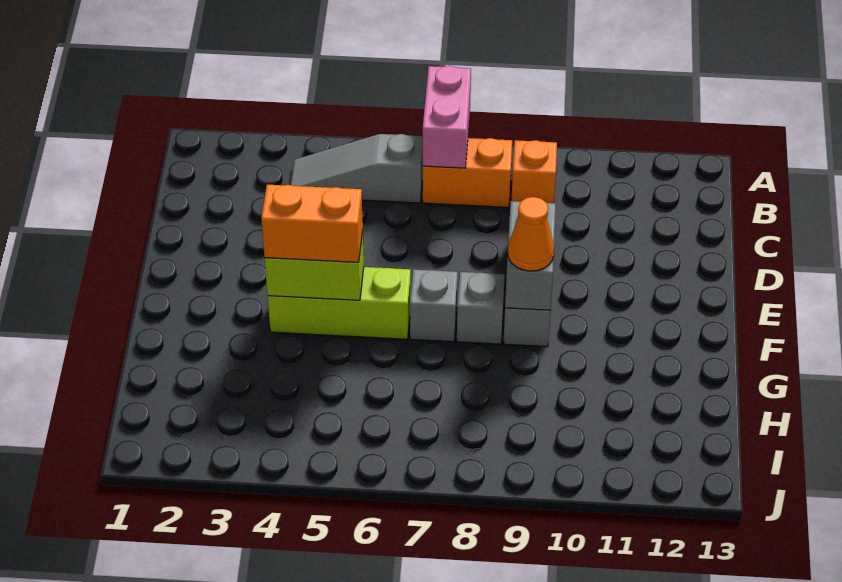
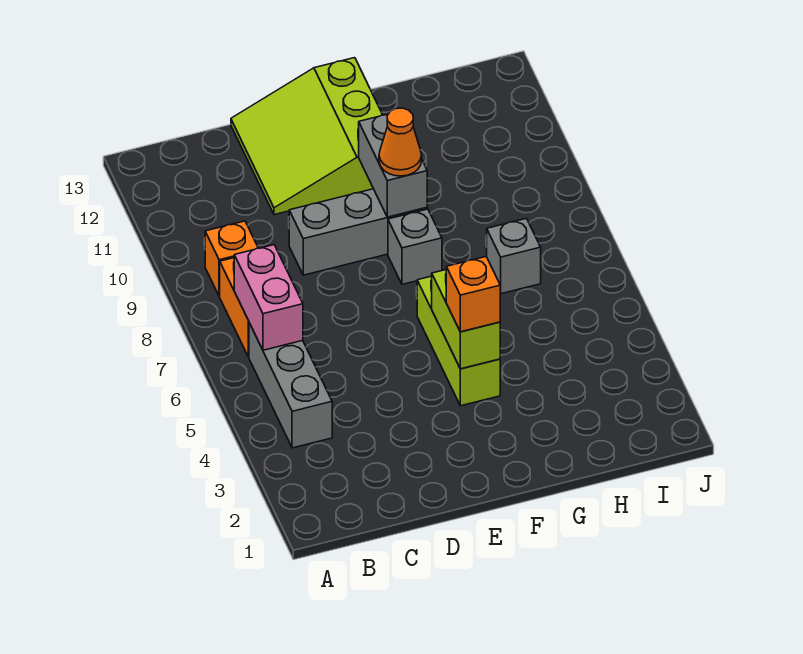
pink brick A7:B7 level 2 -> pink brick B6:B7 level 2
grey slope B4:B6 level 1 top 6 -> grey brick B4:B6 level 1
none -> lime slope D11:F13 level 1 top F
grey brick E9:F9 level 2 -> grey brick F9:F10 level 2
orange brick F4:F5 level 3 -> orange brick F4 level 3
grey brick F7 level 1 -> grey brick H7 level 1

